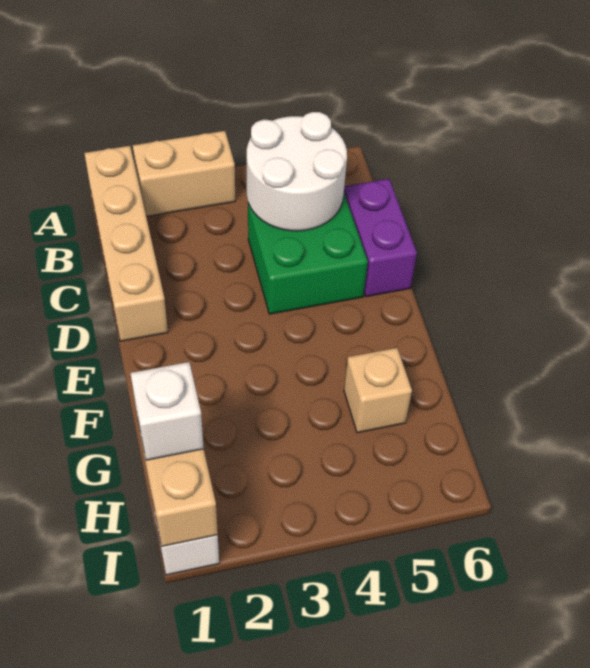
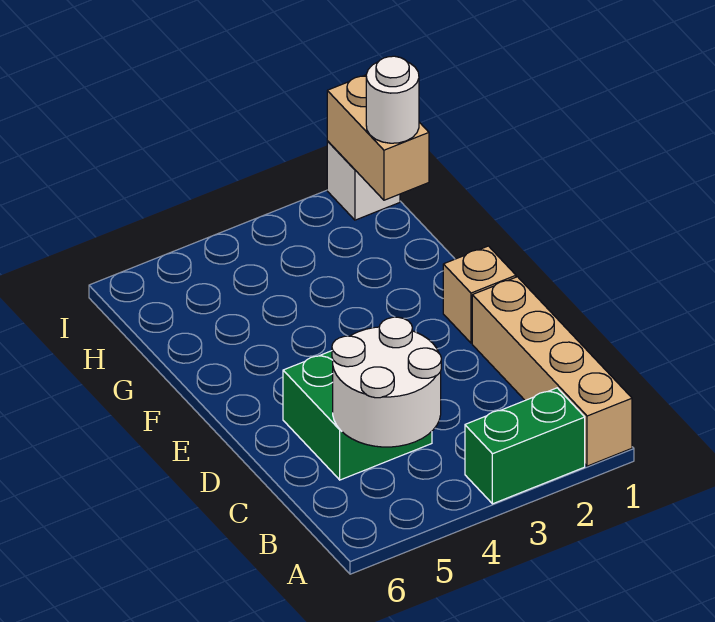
tan brick A2:A3 level 1 -> green brick A2:A3 level 1
purple brick C6:D6 level 1 -> none
tan brick G5 level 1 -> tan brick E1 level 1
white brick H1 level 3 -> white round brick H1 level 3

